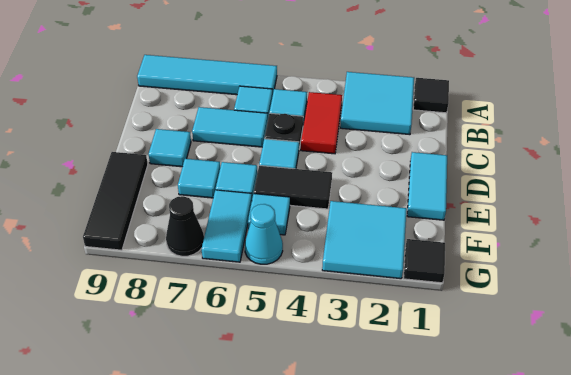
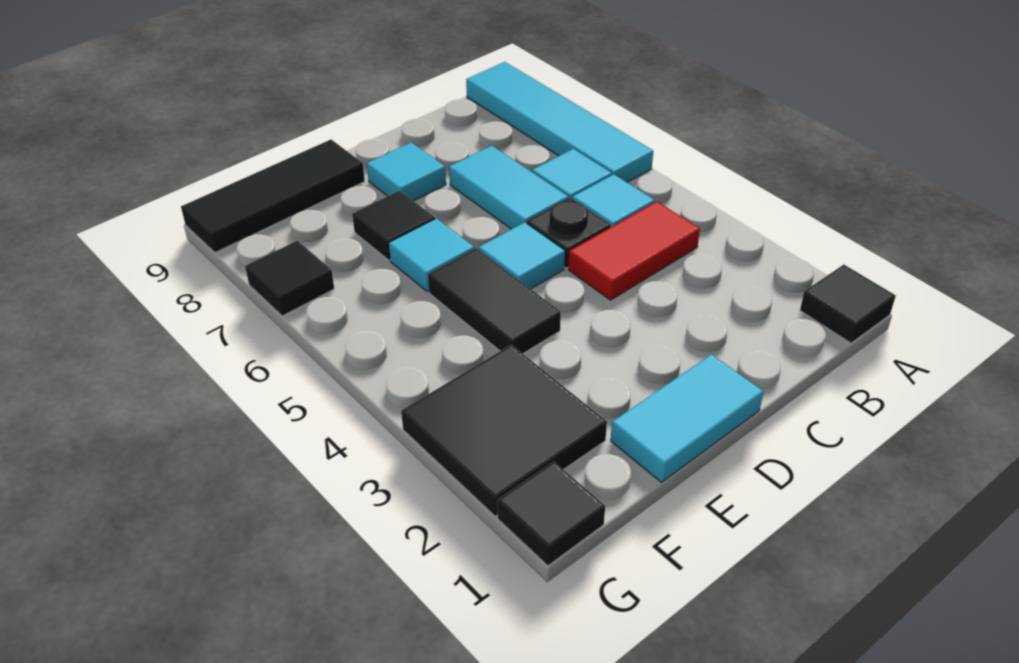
cyan tile A2:B3 level 1 -> none
cyan tile E7 level 1 -> black tile E7 level 1
cyan tile F2:G3 level 1 -> black tile F2:G3 level 1
cyan tile F5 level 1 -> none
cyan tile F6:G6 level 1 -> none
cyan cone G5 level 1 -> none
black cone G7 level 1 -> black tile G7 level 1

